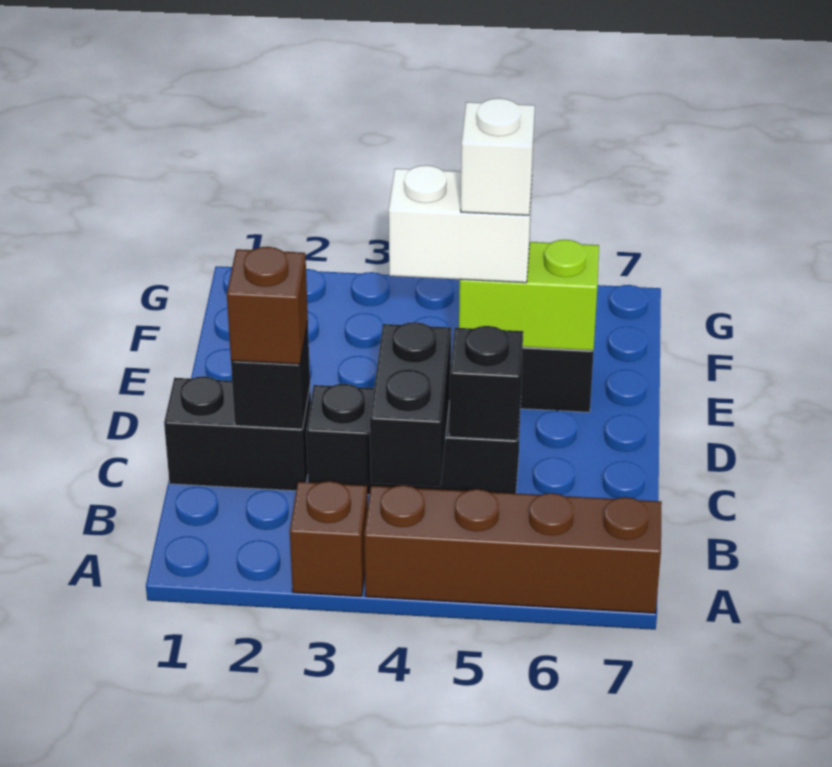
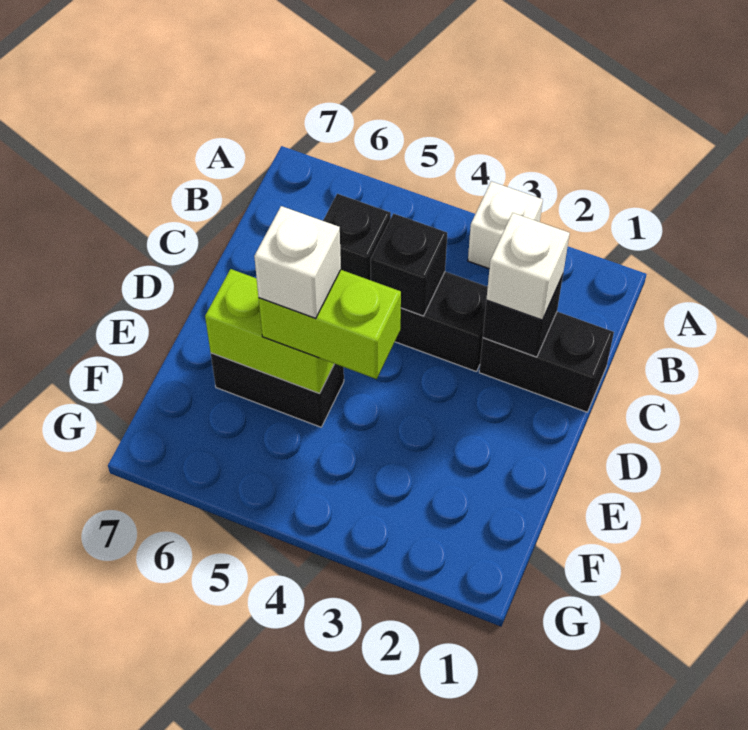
brown brick A3 level 1 -> white brick A3 level 1
brown brick A4:A7 level 1 -> none
black brick B4:C4 level 2 -> black brick C4 level 2
brown brick C2 level 3 -> white brick C2 level 3
white brick E4:E5 level 3 -> lime brick E4:E5 level 3

